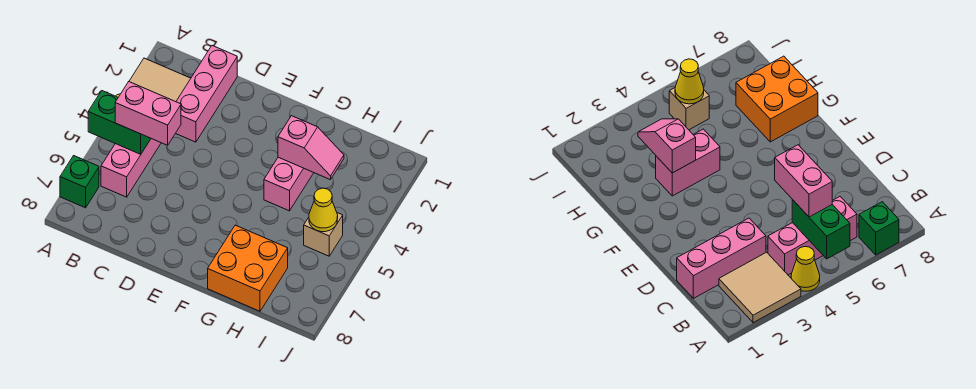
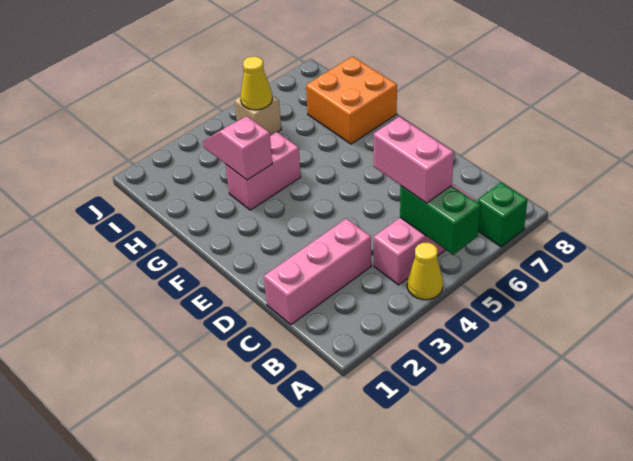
tan tile A2:B3 level 1 -> none

